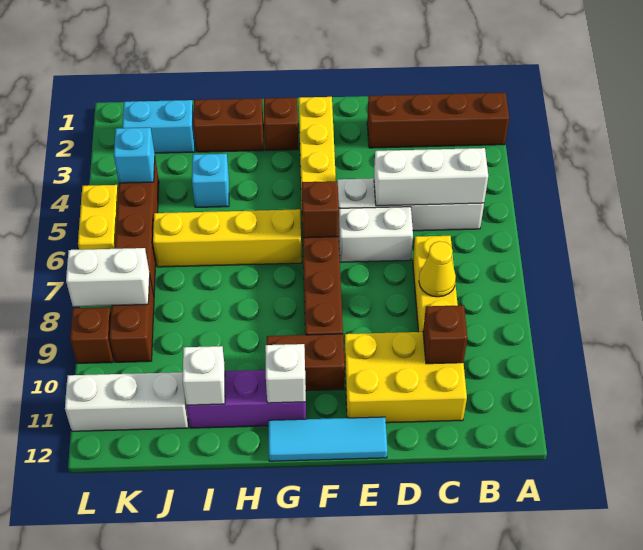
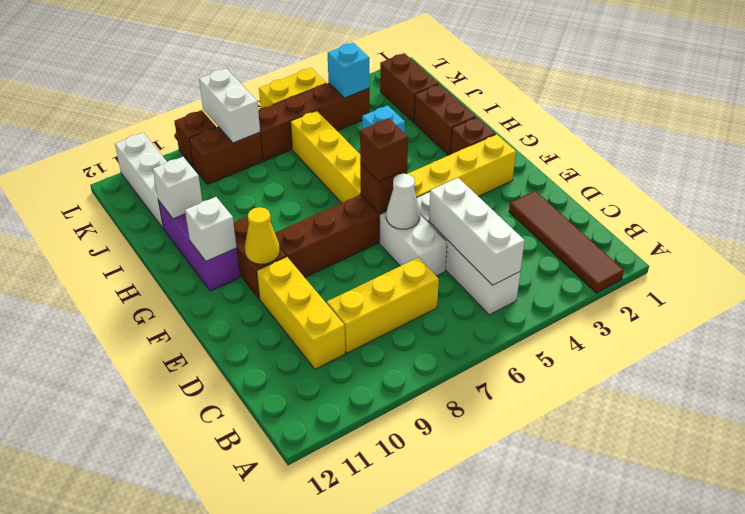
brown brick A2:D2 level 1 -> brown tile A2:D2 level 1
yellow cone C8 level 2 -> yellow cone F10 level 2
yellow brick C10:E11 level 1 -> yellow brick C10:E10 level 1
brown brick C10 level 2 -> brown brick F6 level 3
none -> white cone E6 level 2
cyan tile E12:G12 level 1 -> none
cyan brick J2:K2 level 1 -> brown brick J2:K2 level 1

